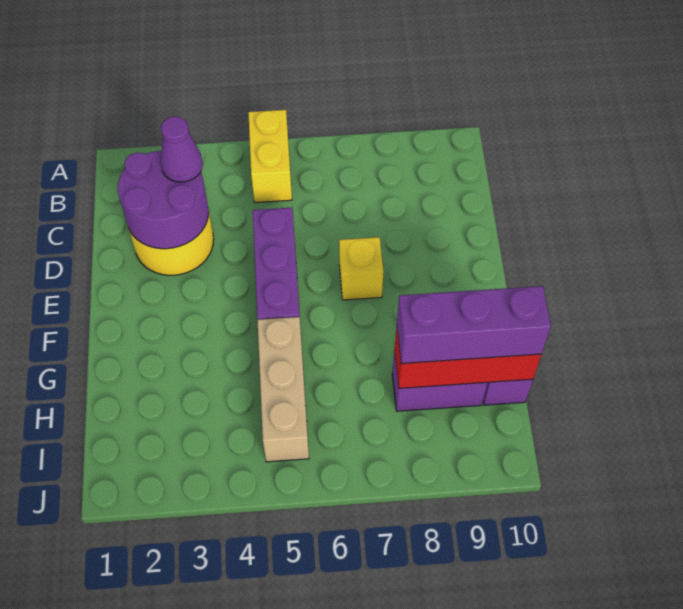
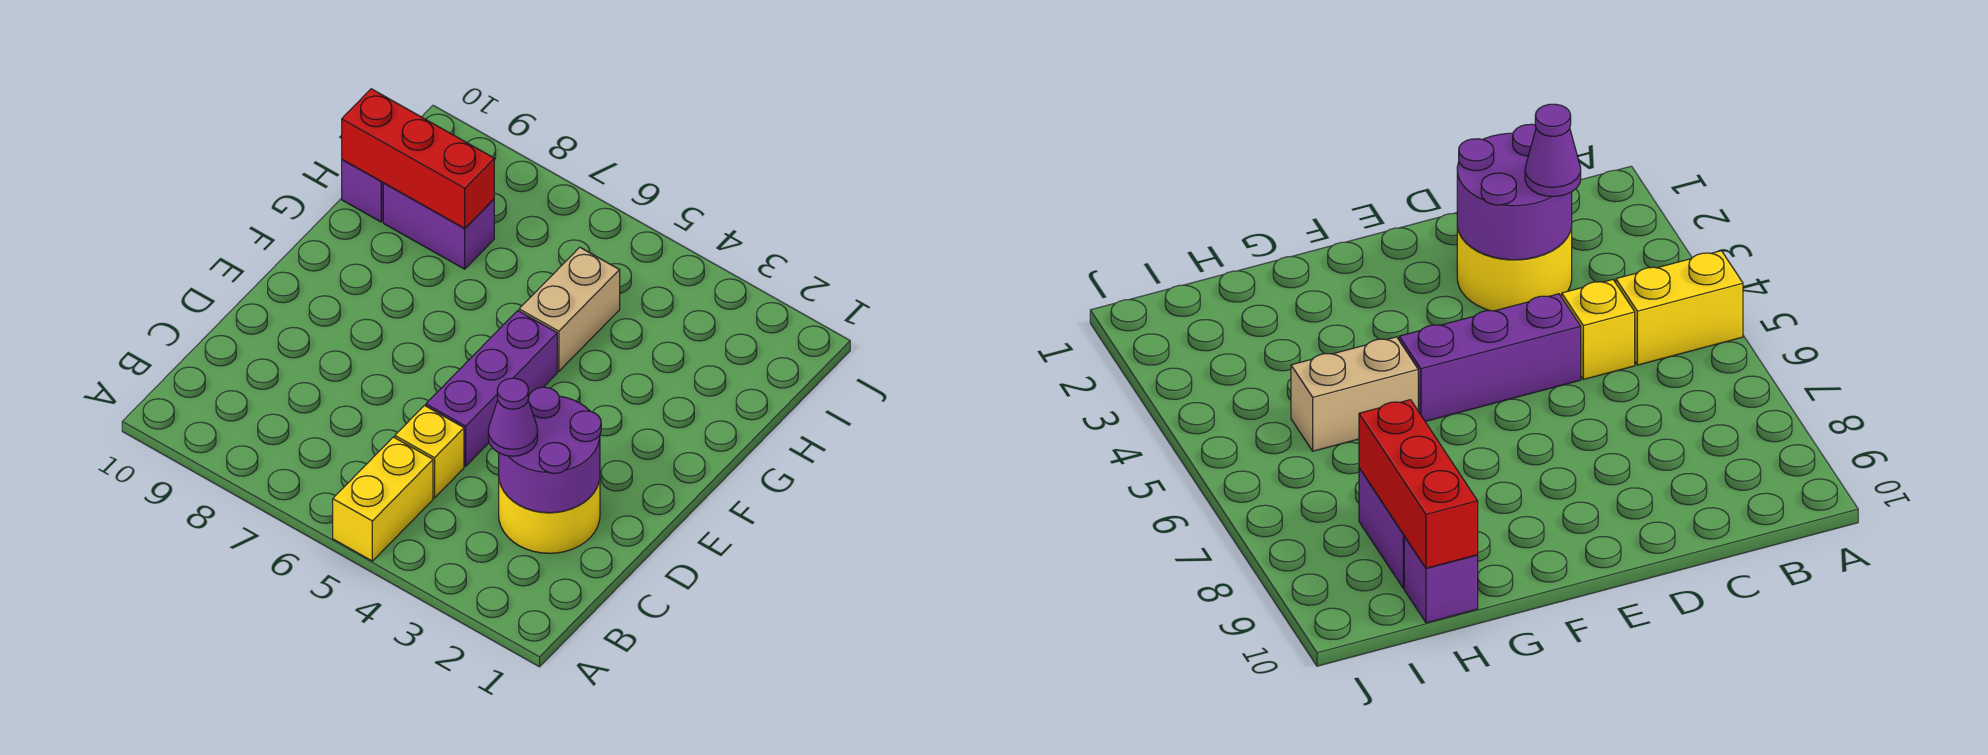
yellow brick E7 level 1 -> yellow brick C5 level 1
tan brick G5:I5 level 1 -> tan brick G5:H5 level 1
purple brick H8:H10 level 3 -> none

